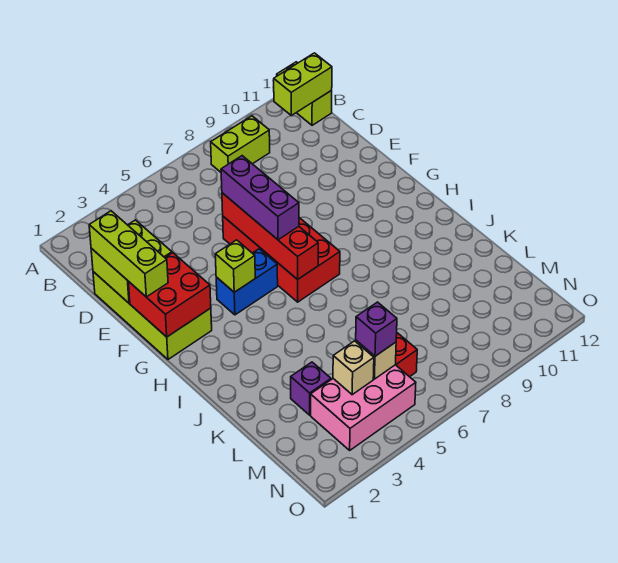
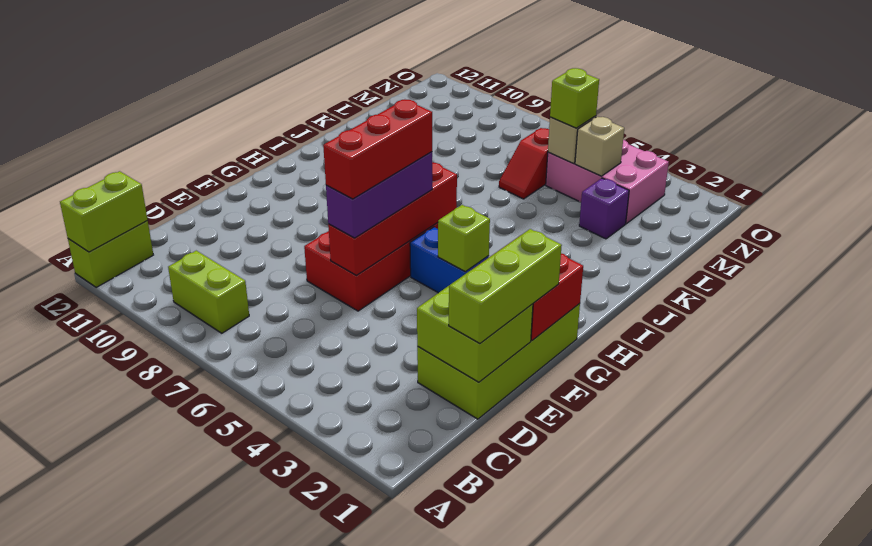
lime brick B11:B12 level 2 -> lime brick A12:B12 level 2
none -> red brick E6:G6 level 4
purple brick M5 level 3 -> lime brick M5 level 3

